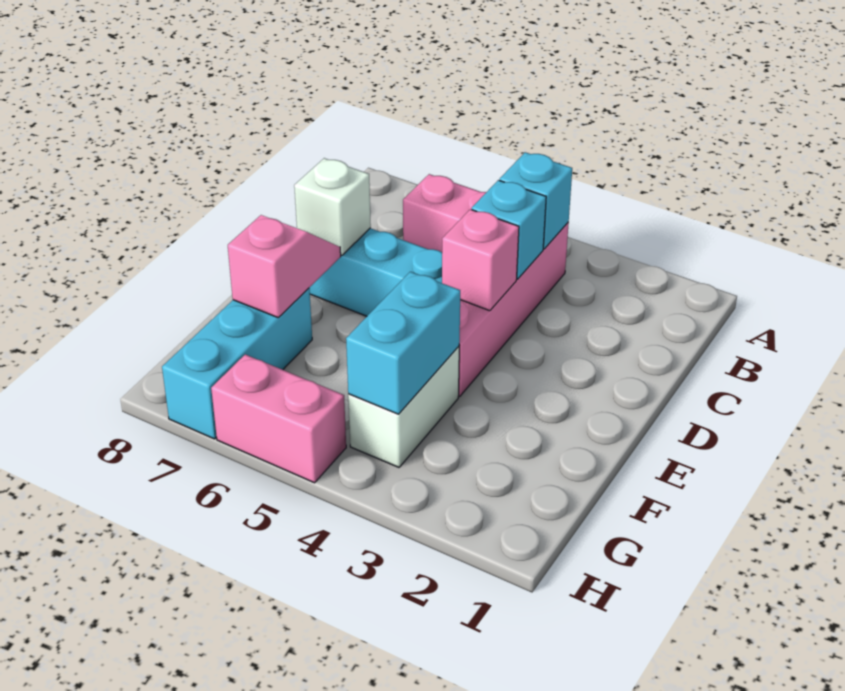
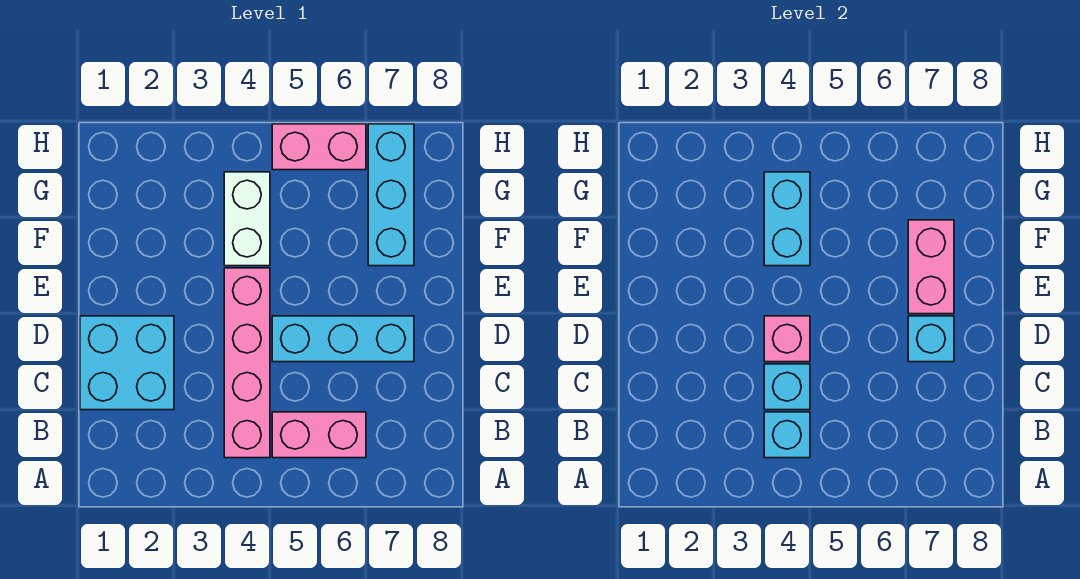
none -> cyan brick C1:D2 level 1
white brick D7 level 2 -> cyan brick D7 level 2
pink slope E7:F7 level 2 top F -> pink brick E7:F7 level 2

